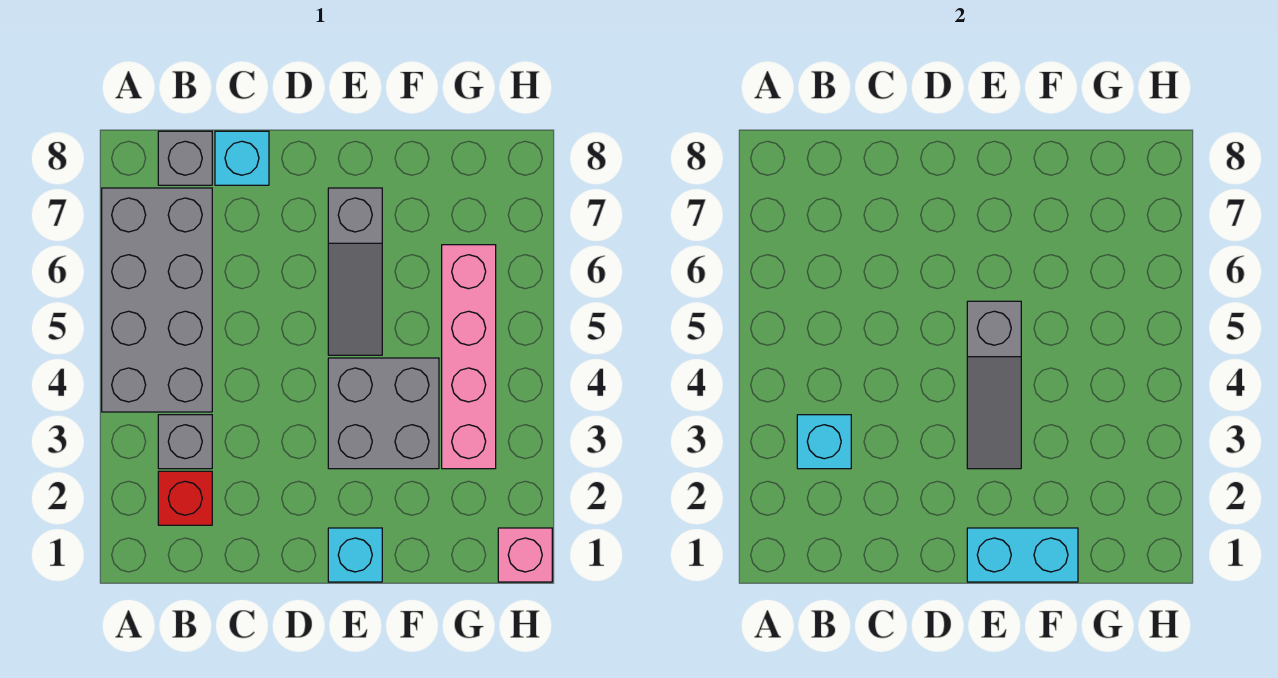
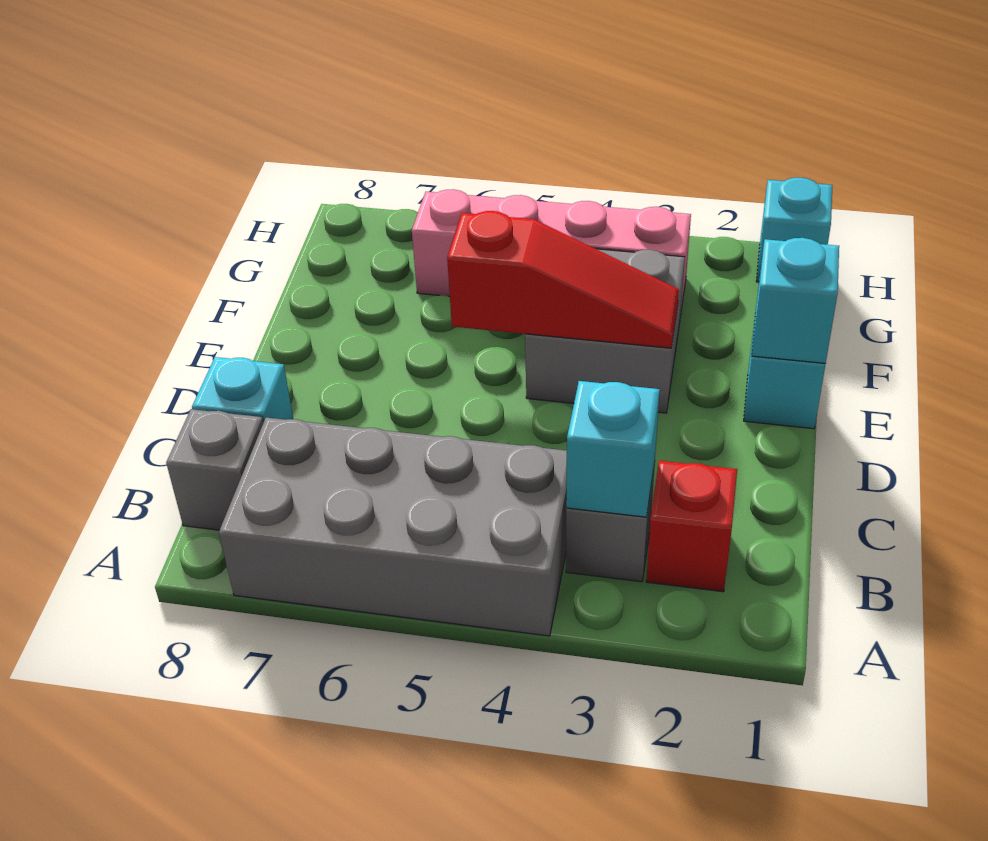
cyan brick E1:F1 level 2 -> cyan brick E1 level 2
grey slope E3:E5 level 2 top 5 -> red slope E3:E5 level 2 top 5
grey slope E5:E7 level 1 top 7 -> none
pink brick H1 level 1 -> cyan brick H1 level 1

